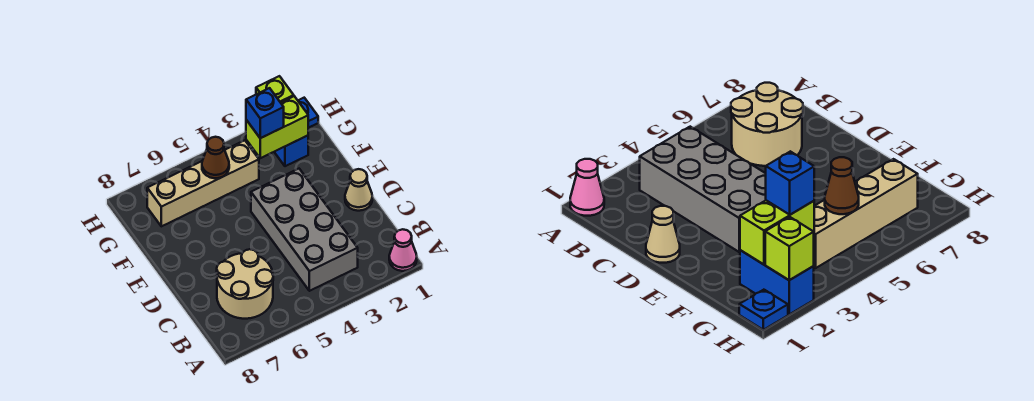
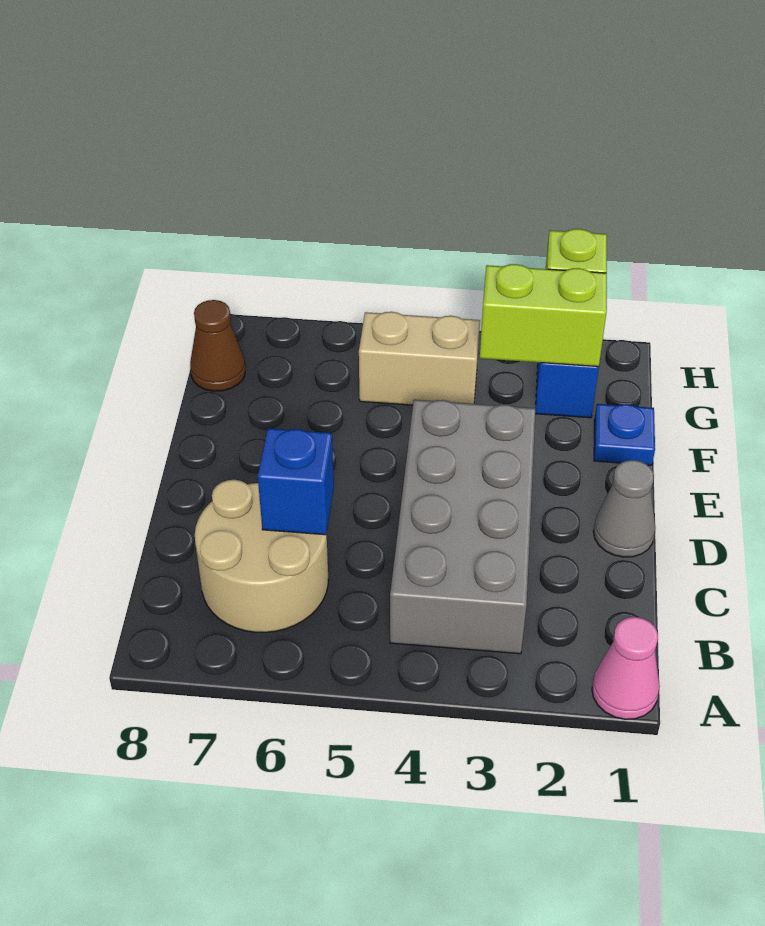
tan cone D1 level 1 -> grey cone D1 level 1
blue brick G3 level 3 -> blue brick C6 level 2
tan brick G4:G7 level 1 -> tan brick G4:G5 level 1
brown cone G5 level 2 -> brown cone G8 level 1
blue plate H1 level 1 -> blue plate F1 level 1

